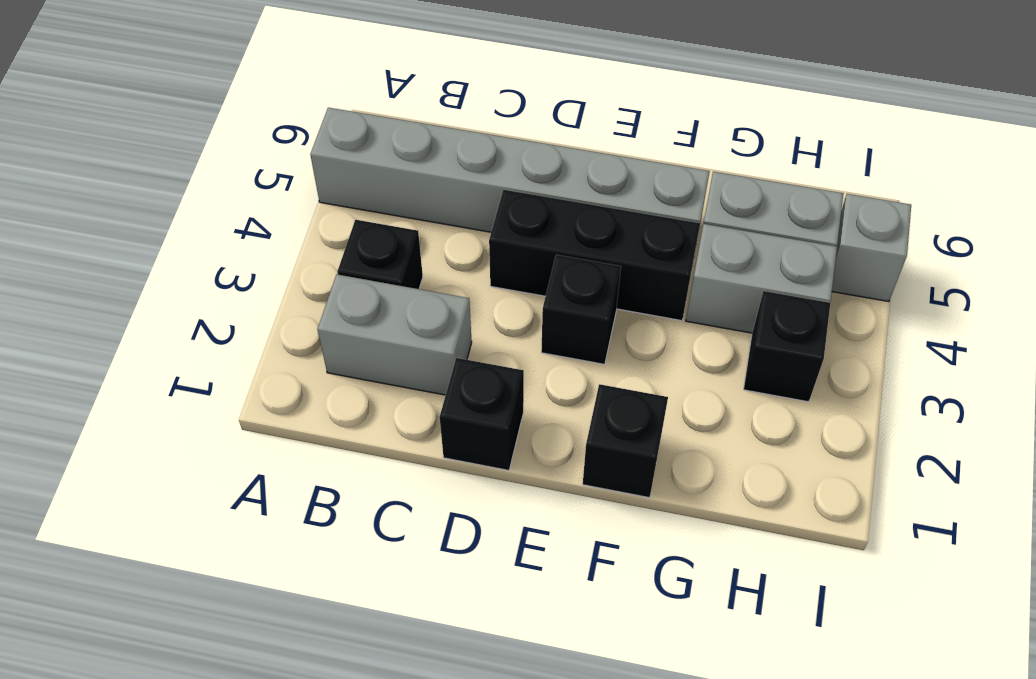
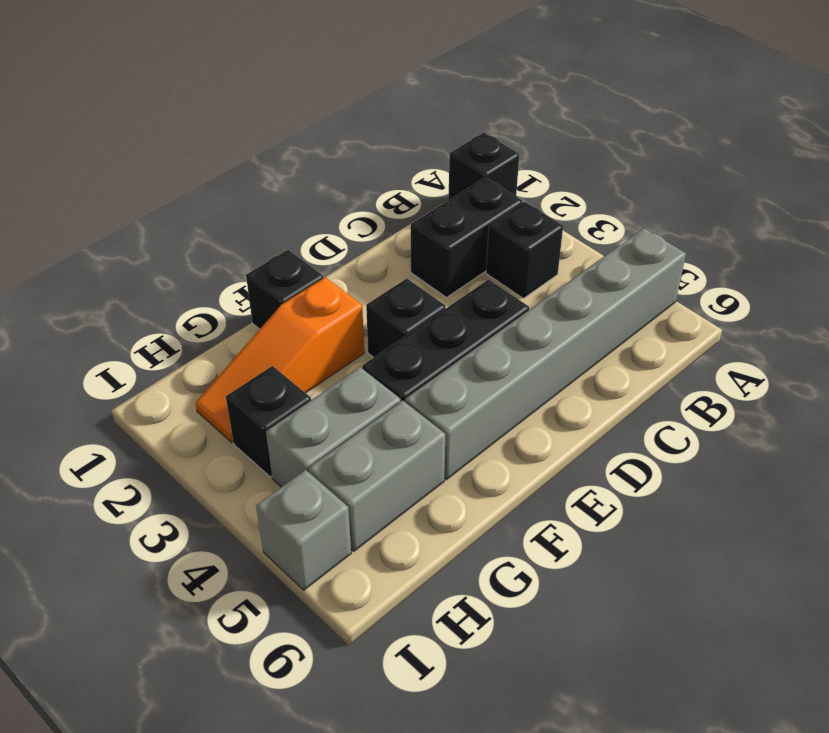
grey brick B2:C2 level 1 -> black brick B2:C2 level 1
black brick D1 level 1 -> black brick A1 level 1
none -> orange slope F2:H2 level 1 top F

